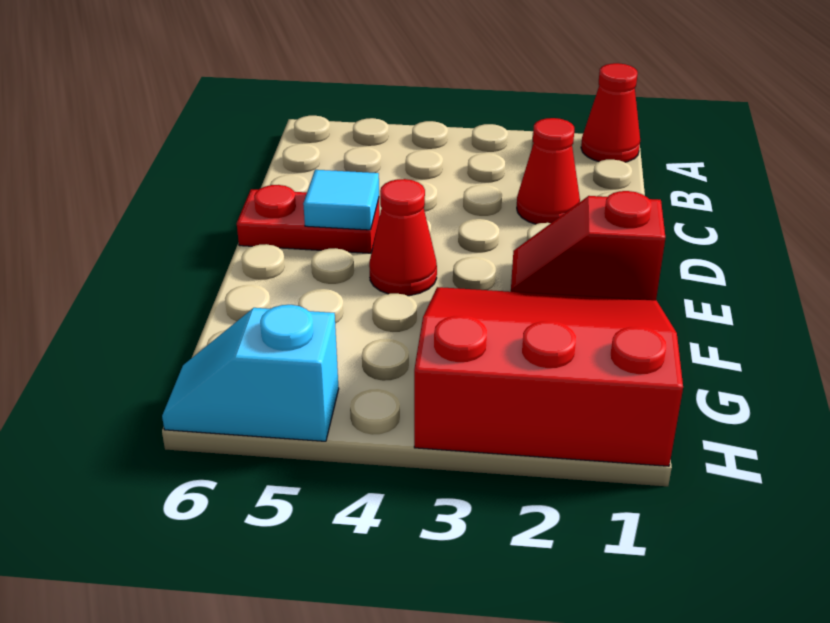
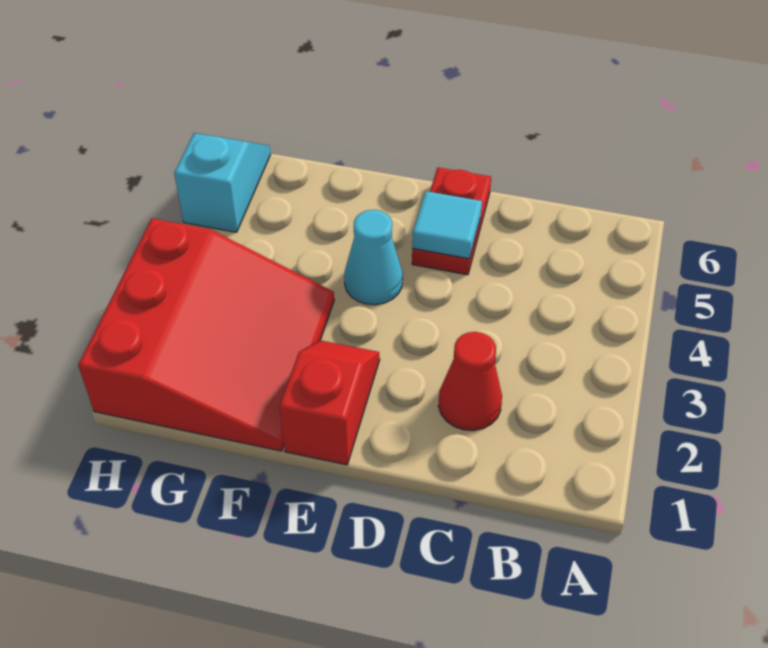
red cone A1 level 1 -> none
red cone E4 level 1 -> cyan cone E4 level 1

